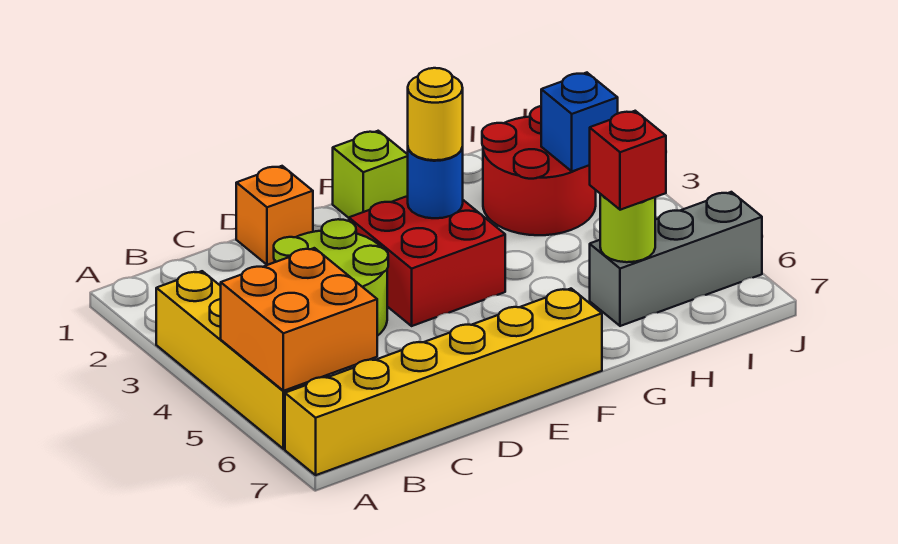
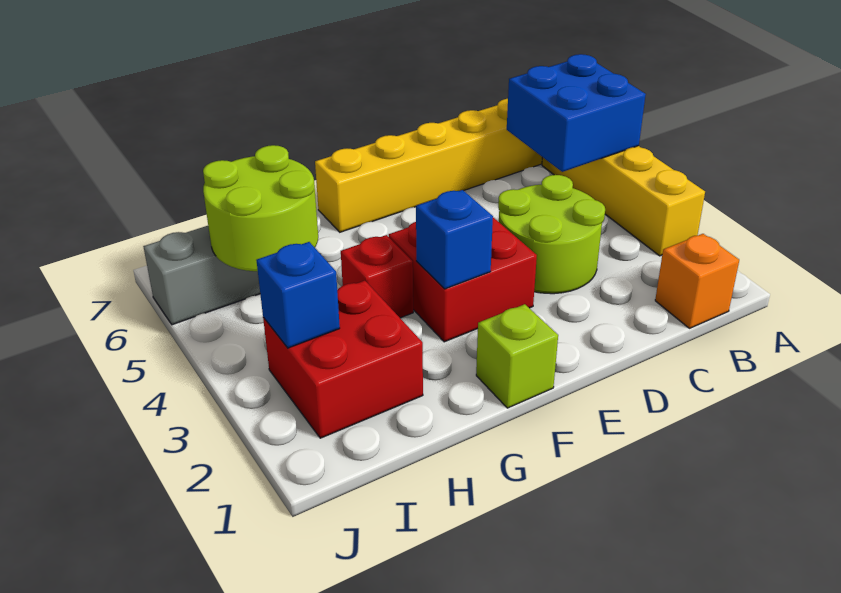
orange brick A5:B6 level 2 -> blue brick A5:B6 level 2
orange brick D1 level 1 -> orange brick B1 level 1
blue round brick F3 level 2 -> blue brick F3 level 2
yellow round brick F3 level 3 -> none
red round brick H2:I3 level 1 -> red brick H2:I3 level 1
lime round brick H6 level 2 -> lime round brick H5:I6 level 2
red brick H6 level 3 -> red brick G4 level 1

